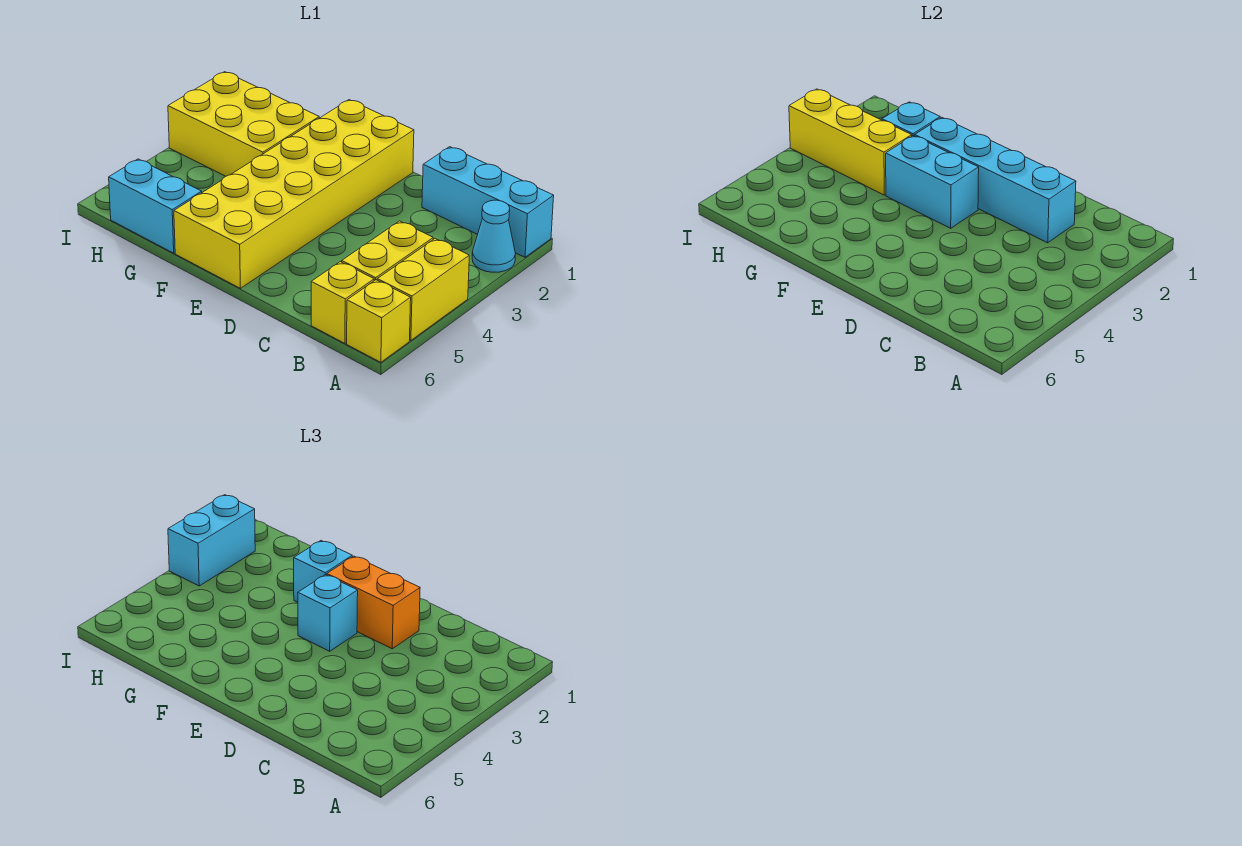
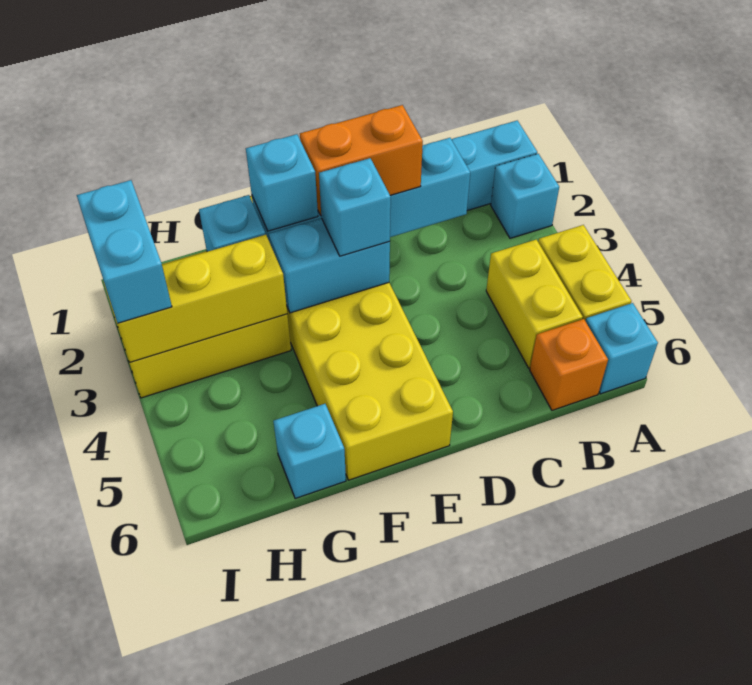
cyan cone A2 level 1 -> cyan brick A2 level 1
yellow brick A6 level 1 -> cyan brick A6 level 1
yellow brick B6 level 1 -> orange brick B6 level 1
cyan brick G6:H6 level 1 -> cyan brick G6 level 1

